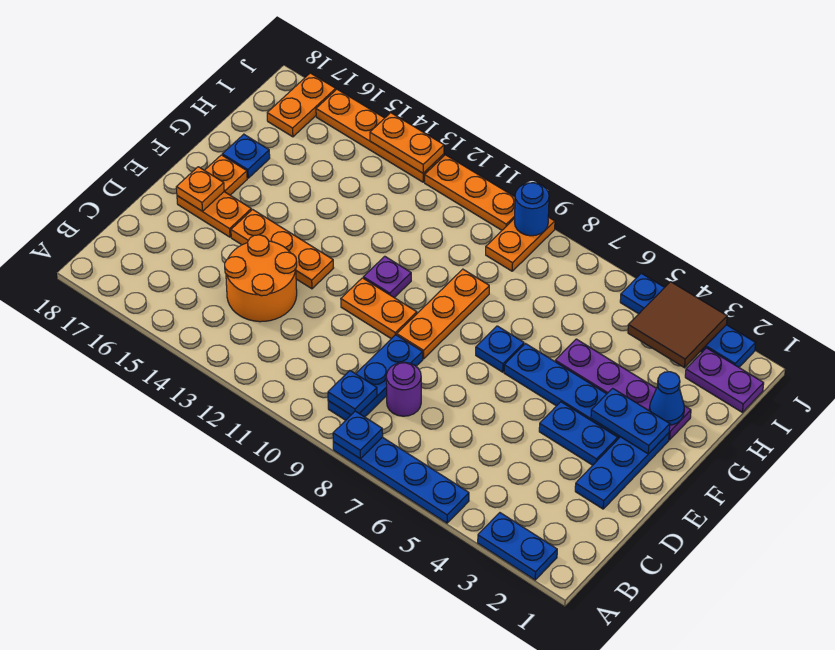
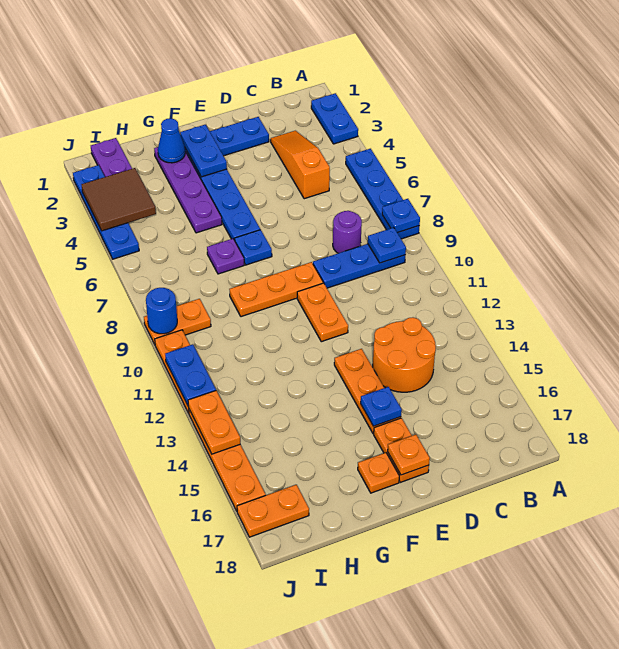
none -> orange slope C3:C5 level 1 top 5
blue plate E3:E4 level 1 -> blue plate J11:J12 level 2
purple plate F11 level 1 -> purple plate G7 level 1
blue plate G17 level 1 -> blue plate E15 level 2

